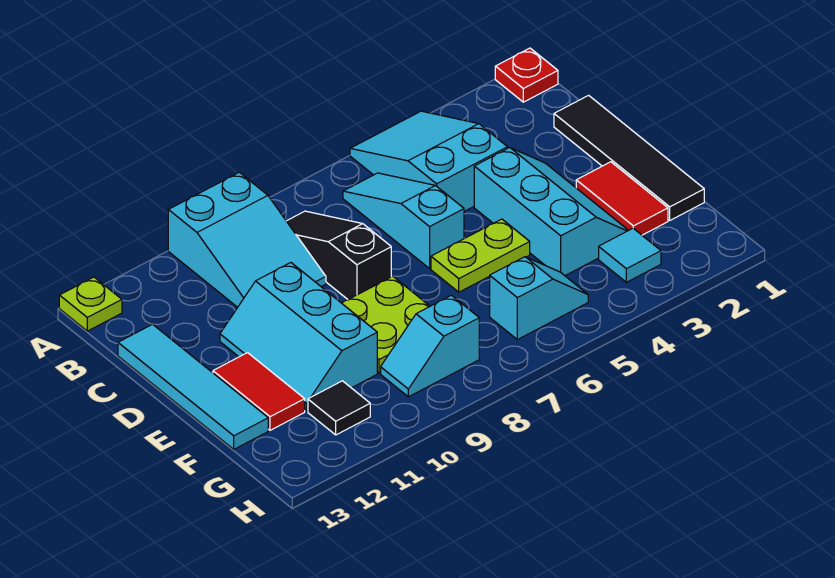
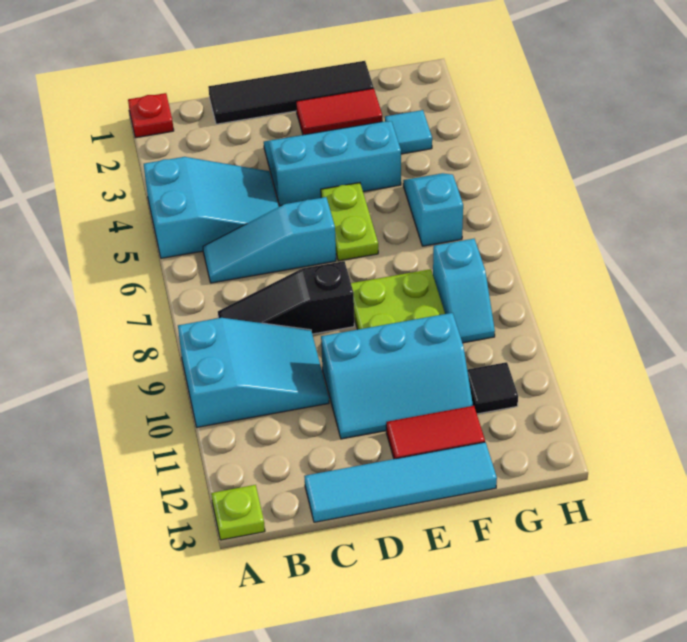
cyan slope A4:C5 level 1 top C -> cyan slope A4:C5 level 1 top A

